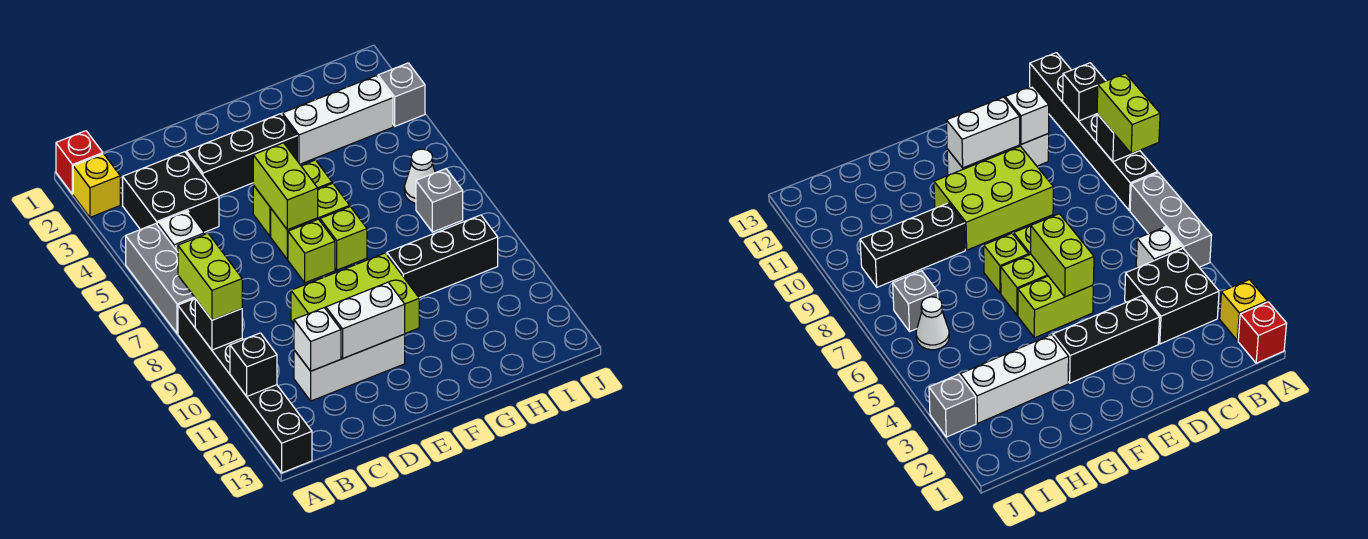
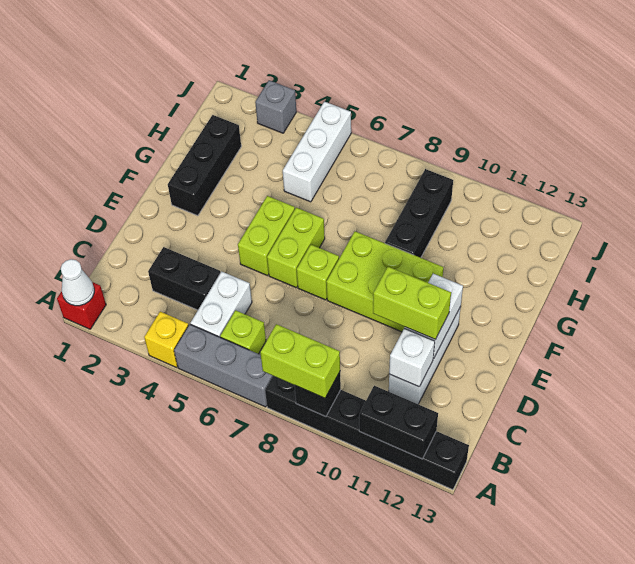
yellow brick A2 level 1 -> yellow brick A4 level 1
black brick A11 level 2 -> black brick A11:A12 level 2
black brick B3:C4 level 1 -> black brick C3:C4 level 1
white brick B5 level 1 -> white brick B5:C5 level 1
black brick D3:F3 level 1 -> black brick F2:H2 level 1
lime brick D9:F10 level 1 -> lime brick E8:F10 level 1
lime brick E5:E6 level 2 -> lime brick D10:D11 level 3
lime brick F7 level 1 -> lime brick B6 level 1
white brick G3:I3 level 1 -> white brick H5:J5 level 1
white cone I6 level 1 -> white cone A1 level 2
grey brick I7 level 1 -> none

